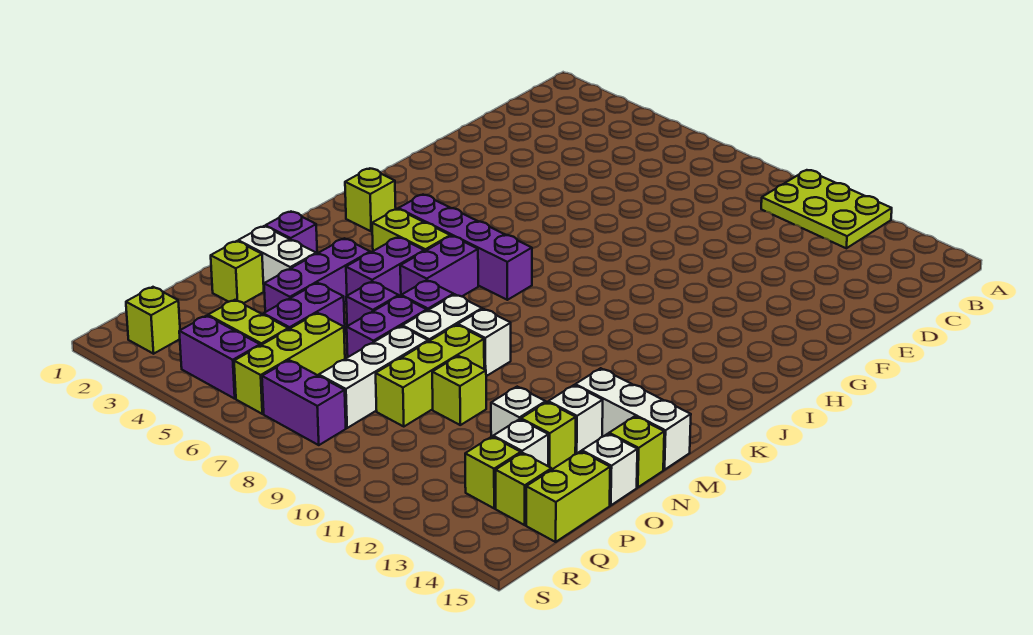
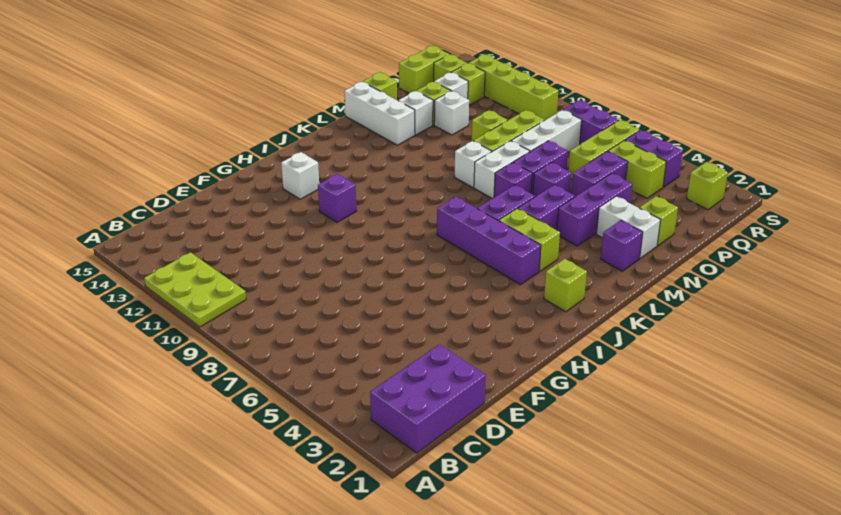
none -> purple brick B1:D2 level 1
none -> purple brick H11 level 1
white brick O15 level 1 -> white brick H13 level 1
none -> lime brick R10:R13 level 1

